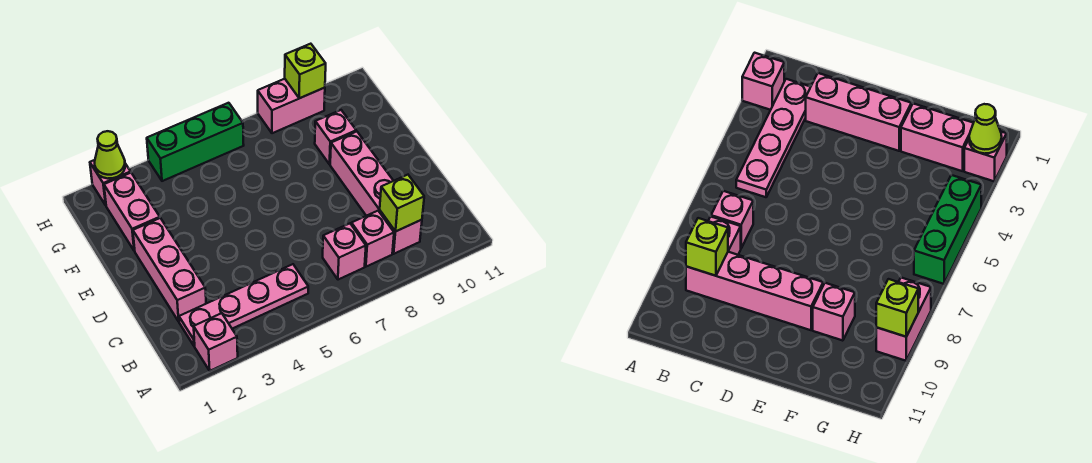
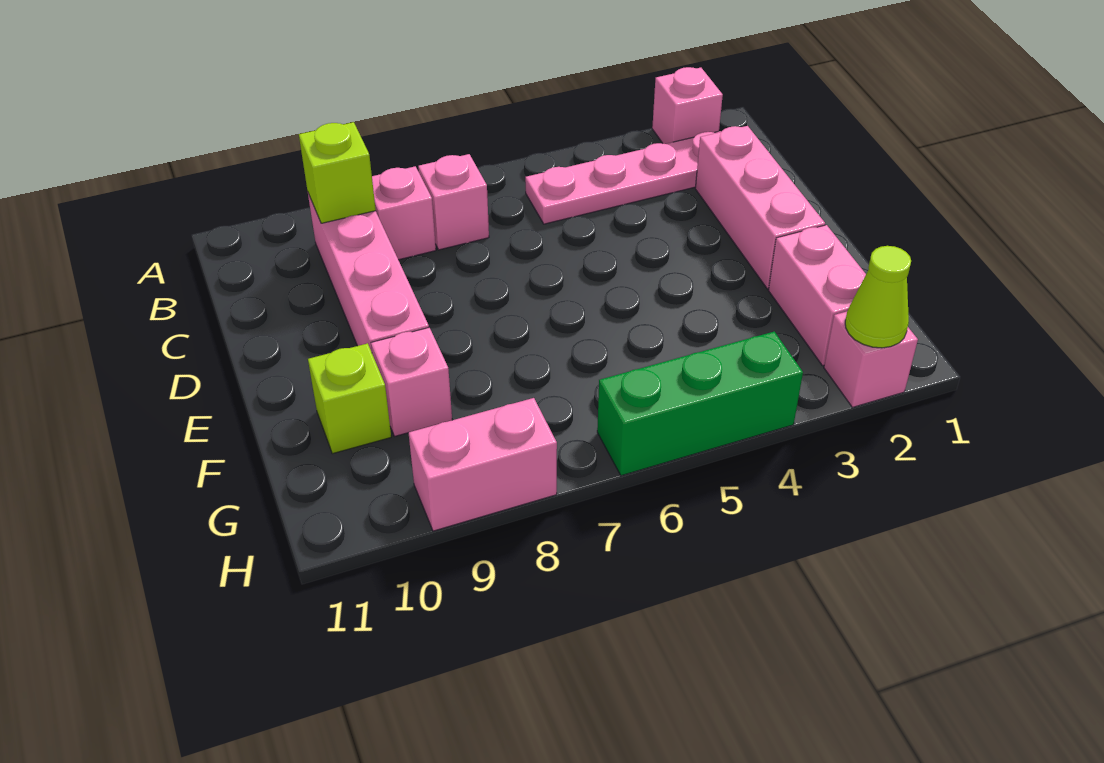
lime brick H9 level 2 -> lime brick F10 level 1

